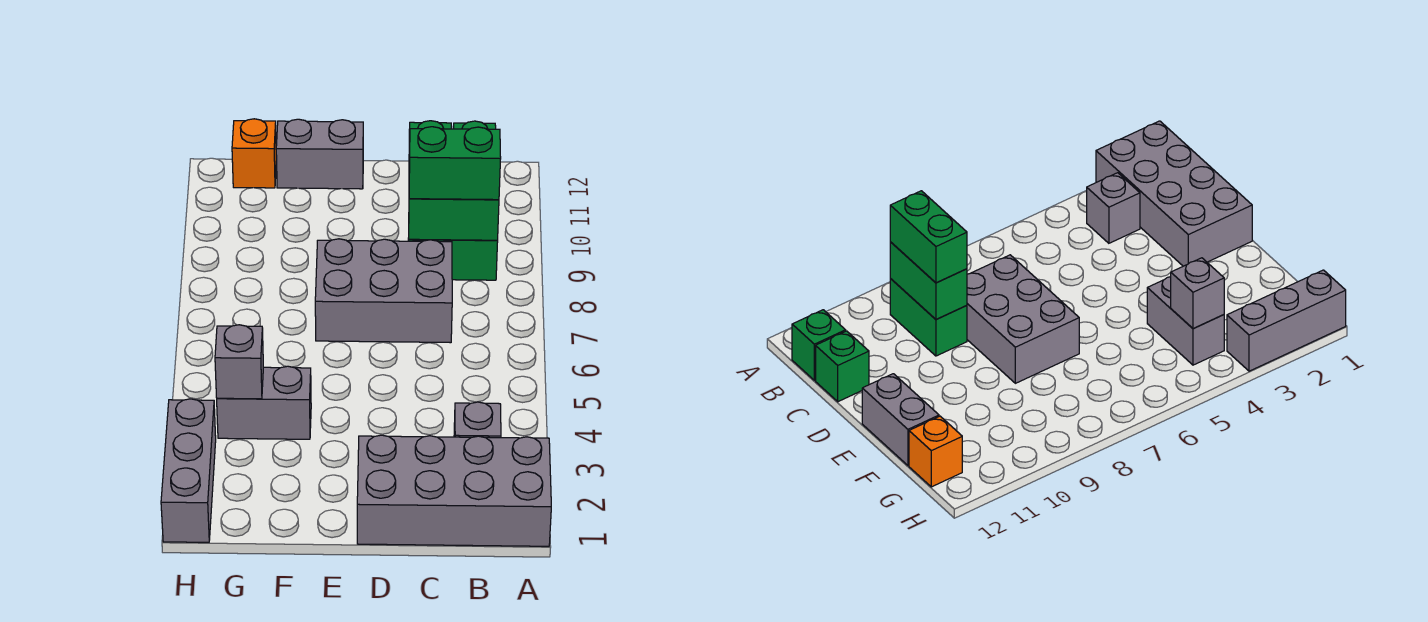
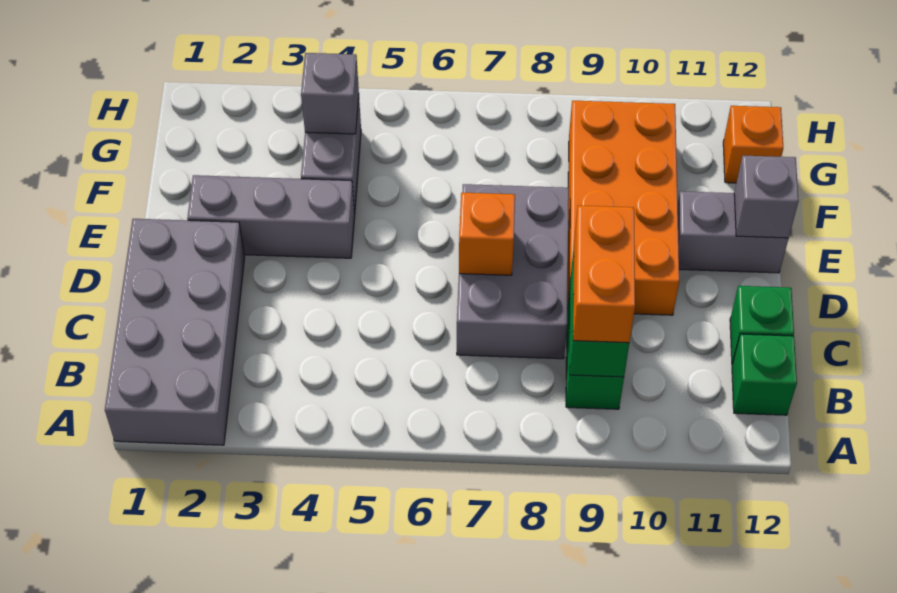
grey brick B3 level 1 -> grey brick E12 level 2
green brick B9:C9 level 3 -> orange brick B9:C9 level 3
none -> orange brick D7 level 2
none -> orange brick D9:G10 level 1
grey brick E12:F12 level 1 -> grey brick E11:E12 level 1
grey brick H1:H3 level 1 -> grey brick E2:E4 level 1

